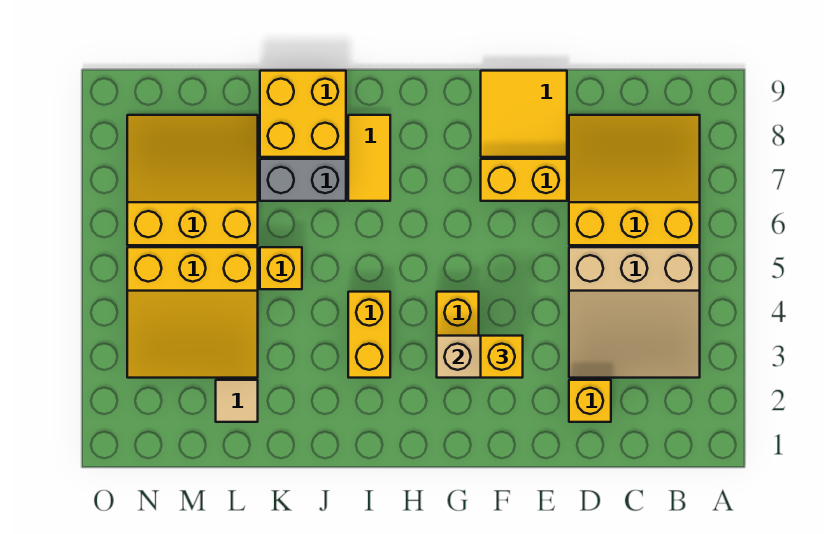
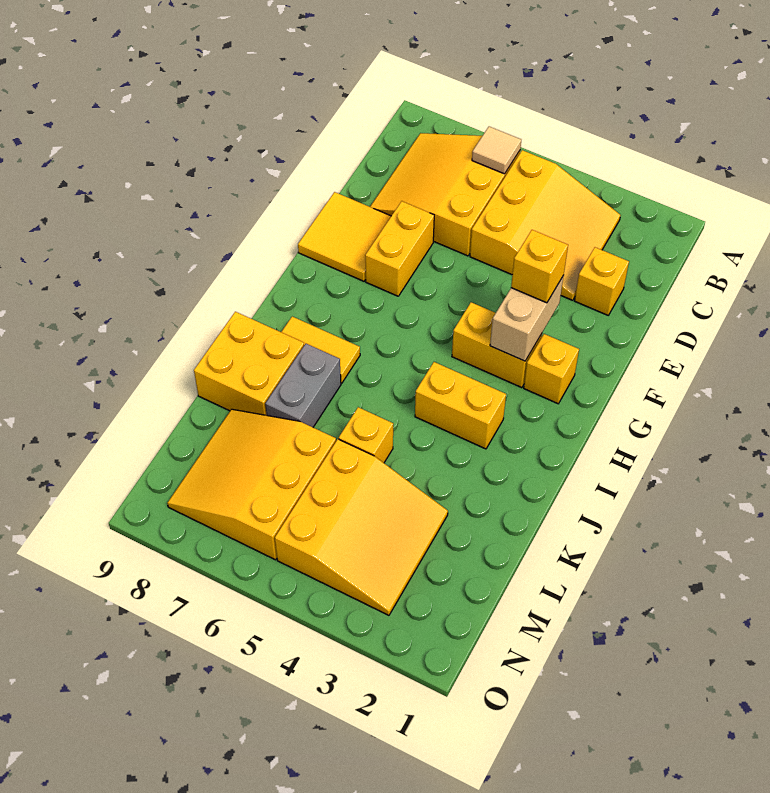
tan slope B3:D5 level 1 top 5 -> yellow slope B3:D5 level 1 top 5
none -> yellow brick G2 level 1
tan tile L2 level 1 -> tan tile B6 level 2

